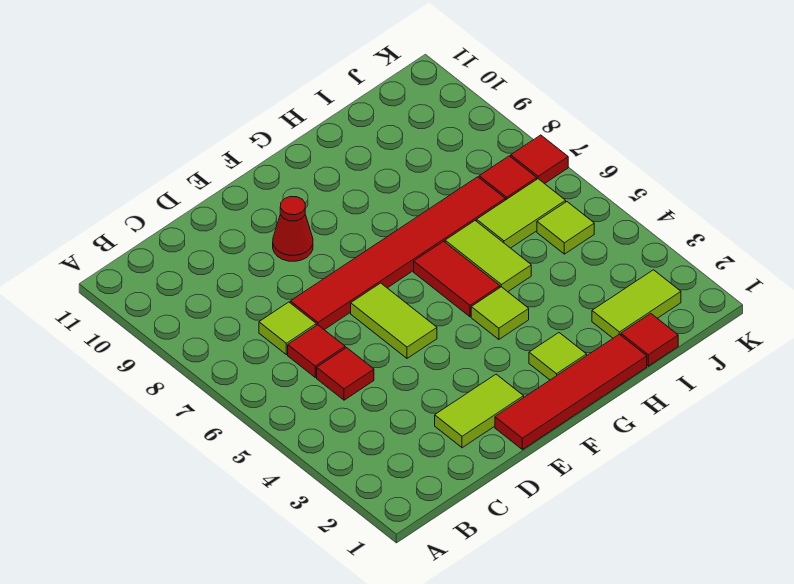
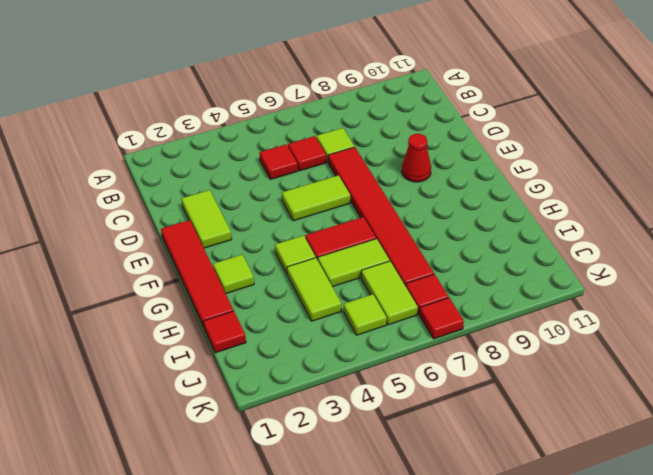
lime tile I2:J2 level 1 -> lime tile H4:I4 level 1

